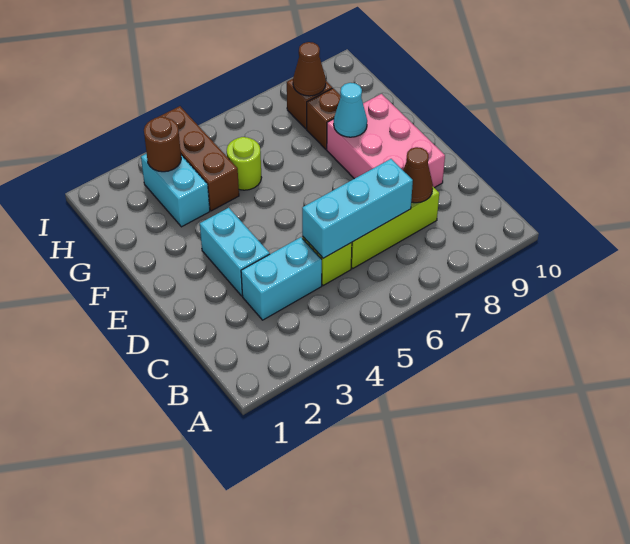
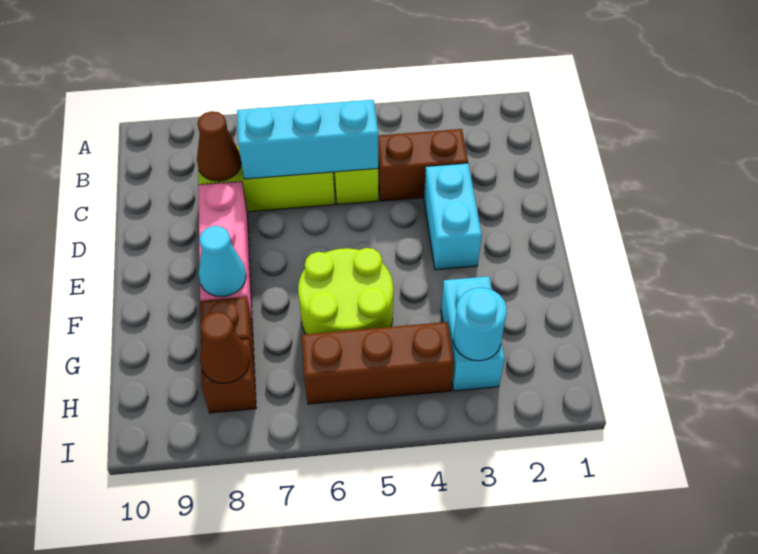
cyan brick C3:C4 level 1 -> brown brick C3:C4 level 1
pink brick D8:F9 level 1 -> pink brick D8:F8 level 1
brown brick G4:I4 level 1 -> brown brick H4:H6 level 1
lime round brick G5 level 1 -> lime round brick F5:G6 level 1
brown round brick H3 level 2 -> cyan round brick H3 level 2

